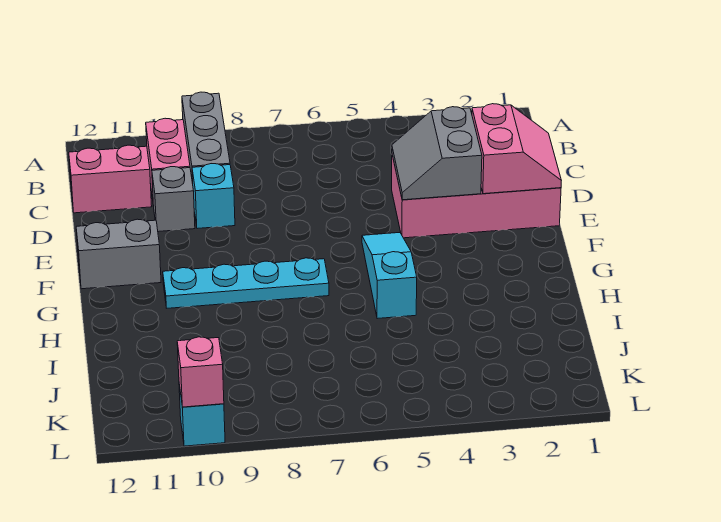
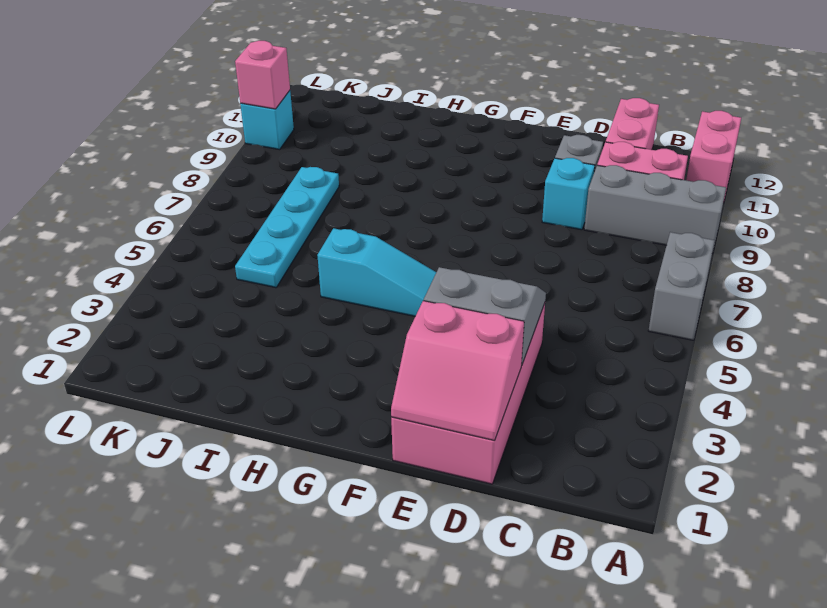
none -> pink brick A11:A12 level 1
grey brick F11:F12 level 1 -> grey brick A6:A7 level 1
cyan plate G7:G10 level 1 -> cyan plate J5:J8 level 1

